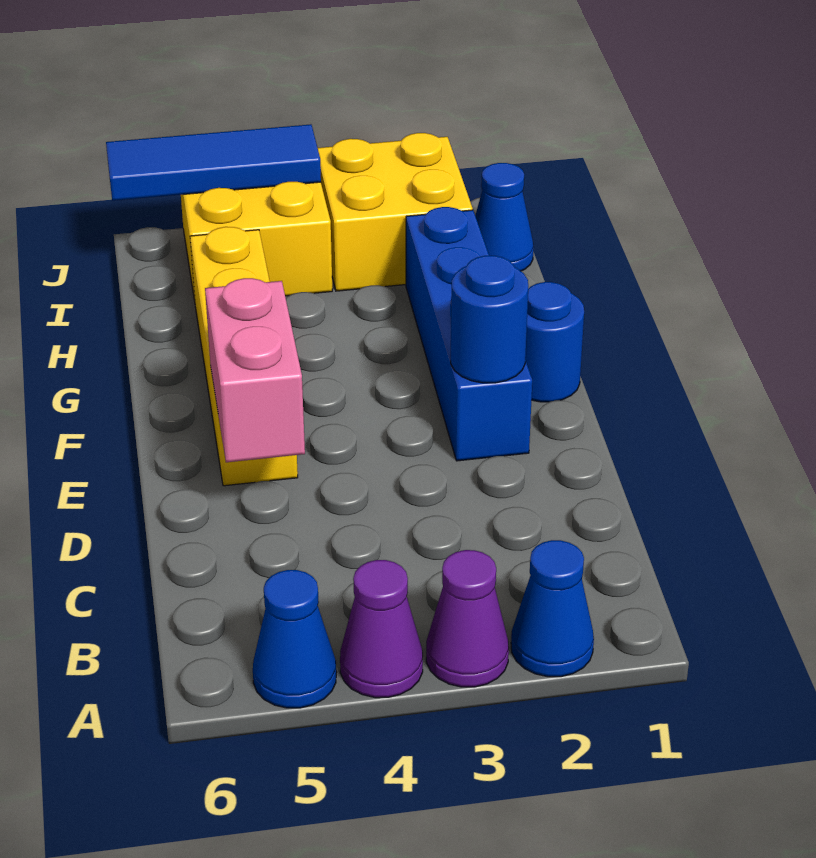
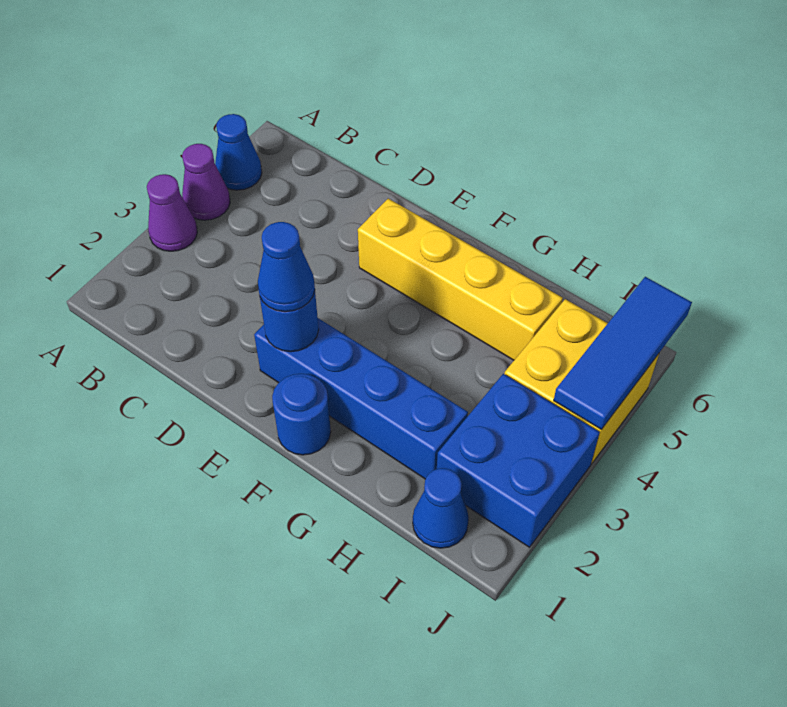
blue cone A2 level 1 -> blue cone E2 level 3
pink brick D5:E5 level 2 -> none
yellow brick I2:J3 level 1 -> blue brick I2:J3 level 1

